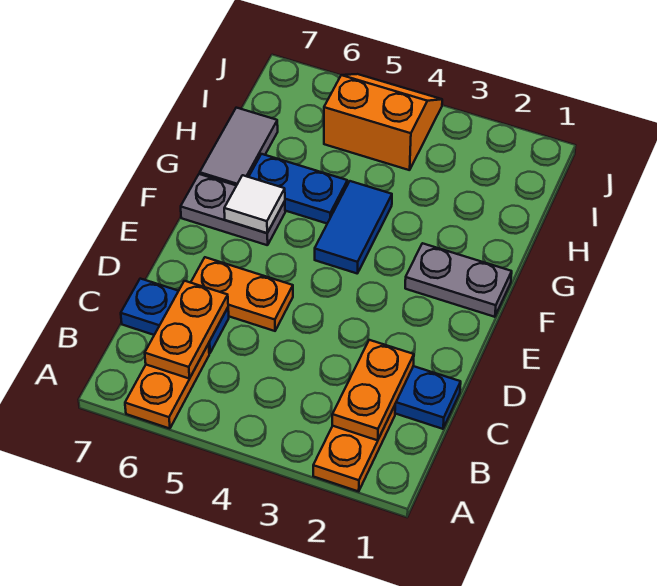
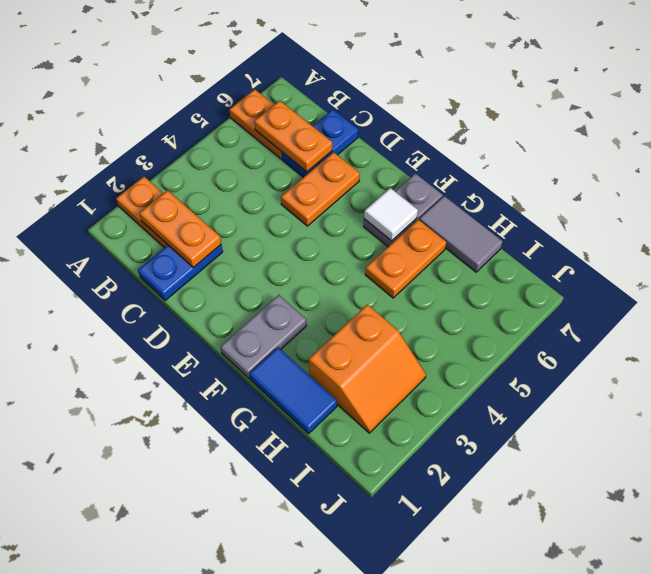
blue tile F4:G4 level 1 -> blue tile G1:H1 level 1
blue plate G5:G6 level 1 -> orange plate G5:G6 level 1
orange slope I4:J5 level 1 top I -> orange slope H2:I3 level 1 top H

